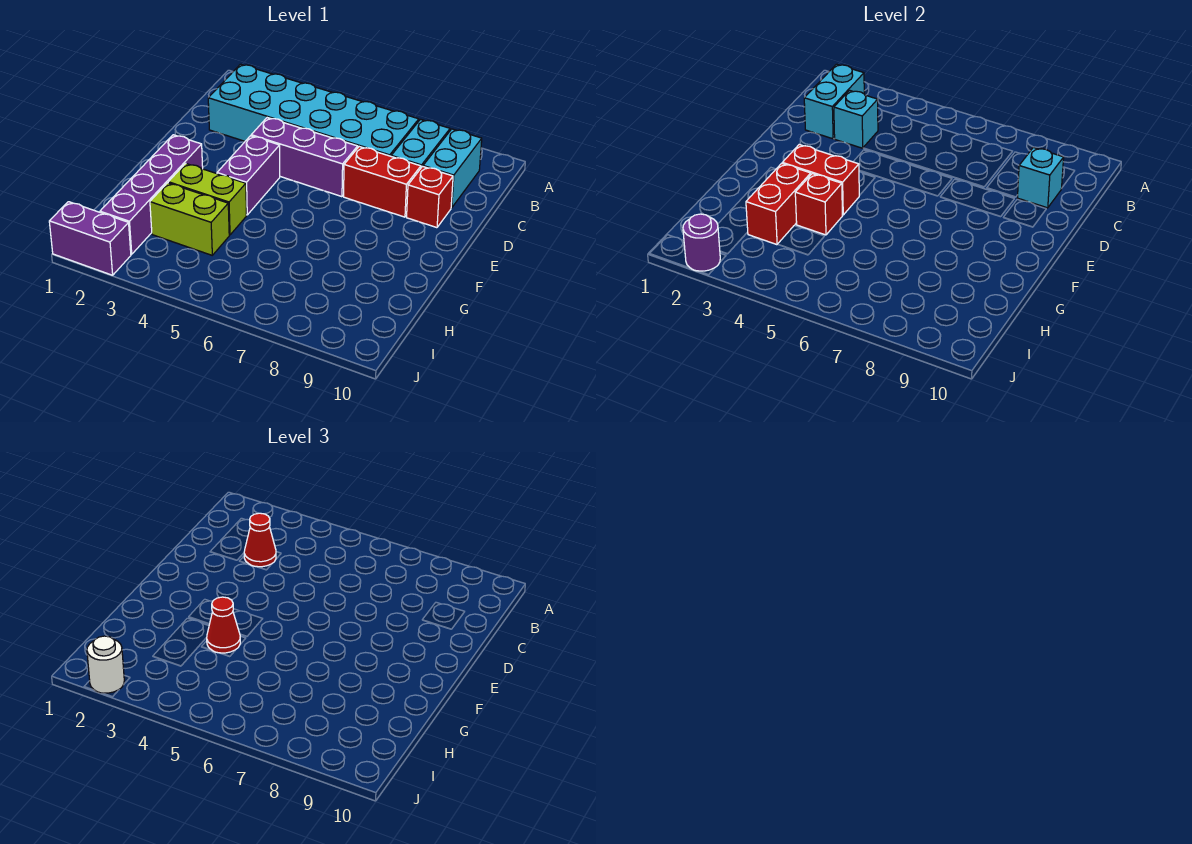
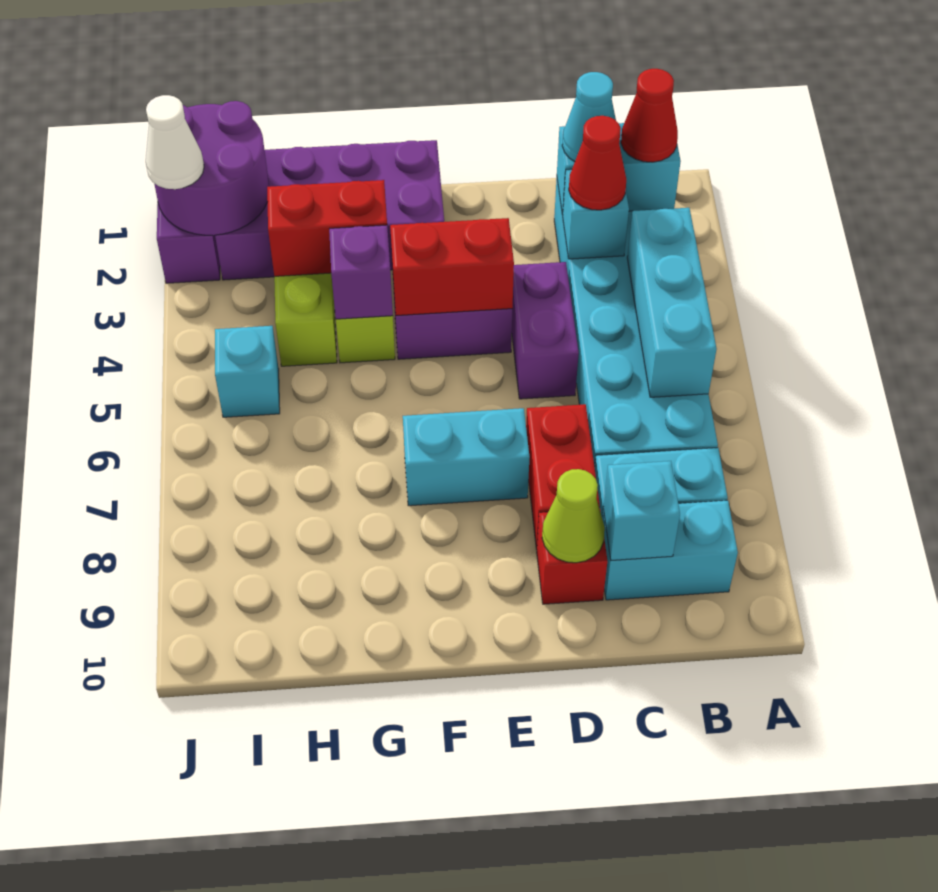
none -> cyan brick B4:B6 level 2
none -> cyan cone C2 level 3
purple brick D4:D6 level 1 -> purple brick D4:D5 level 1
none -> lime cone D9 level 2
none -> cyan brick E7:F7 level 1
purple brick F2:I2 level 1 -> purple brick F1:I2 level 1
red brick F3:F4 level 2 -> red brick E4:F4 level 2
red brick G4 level 2 -> purple brick G4 level 2
red cone G4 level 3 -> red cone B2 level 3
none -> cyan brick I5 level 1
purple round brick J2 level 2 -> purple round brick I1:J2 level 2
white round brick J2 level 3 -> white cone J2 level 3

